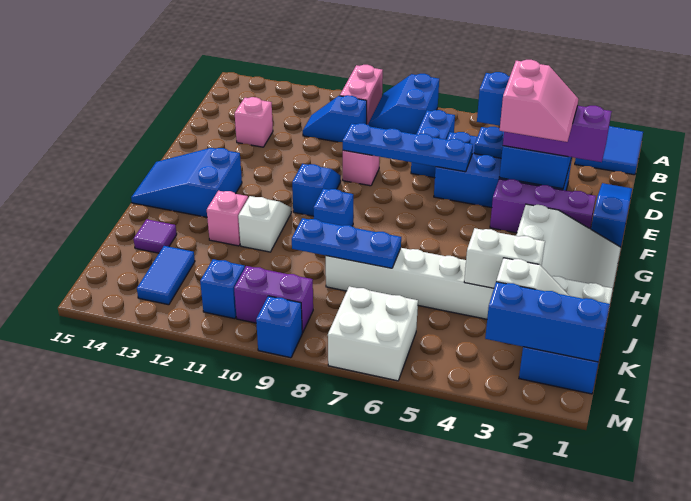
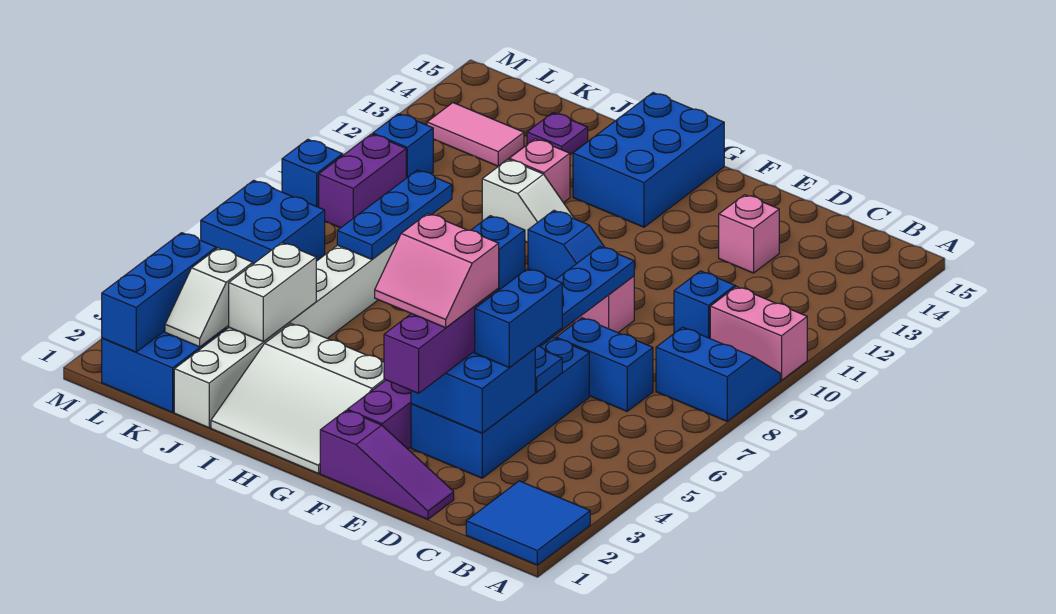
blue slope D1:F1 level 1 top F -> purple slope D1:F1 level 1 top F
blue slope G13:H15 level 1 top 13 -> blue brick G13:H15 level 1
purple tile J14 level 1 -> purple plate J14 level 1
blue tile K13:L13 level 1 -> pink tile K13:L13 level 1
white brick L6:M7 level 1 -> blue brick L6:M7 level 1

